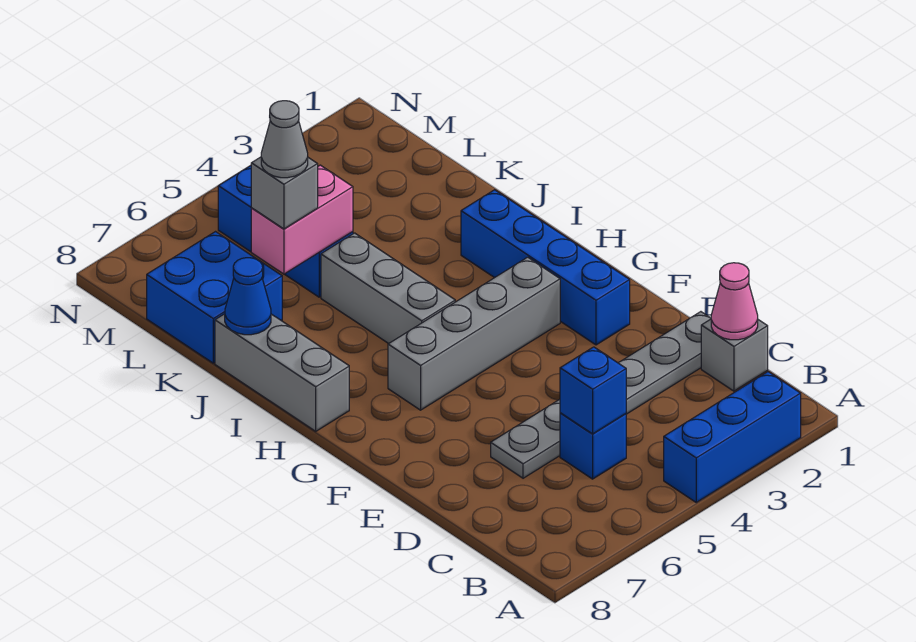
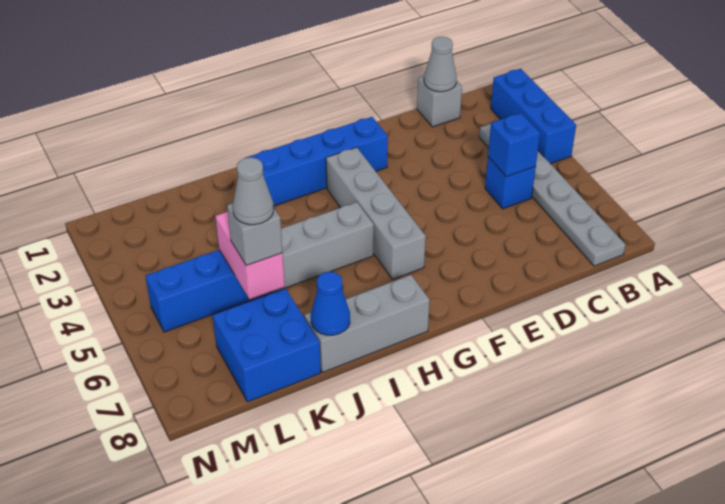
pink cone C1 level 2 -> grey cone C1 level 2
grey plate D1:D6 level 1 -> grey plate B3:B8 level 1

